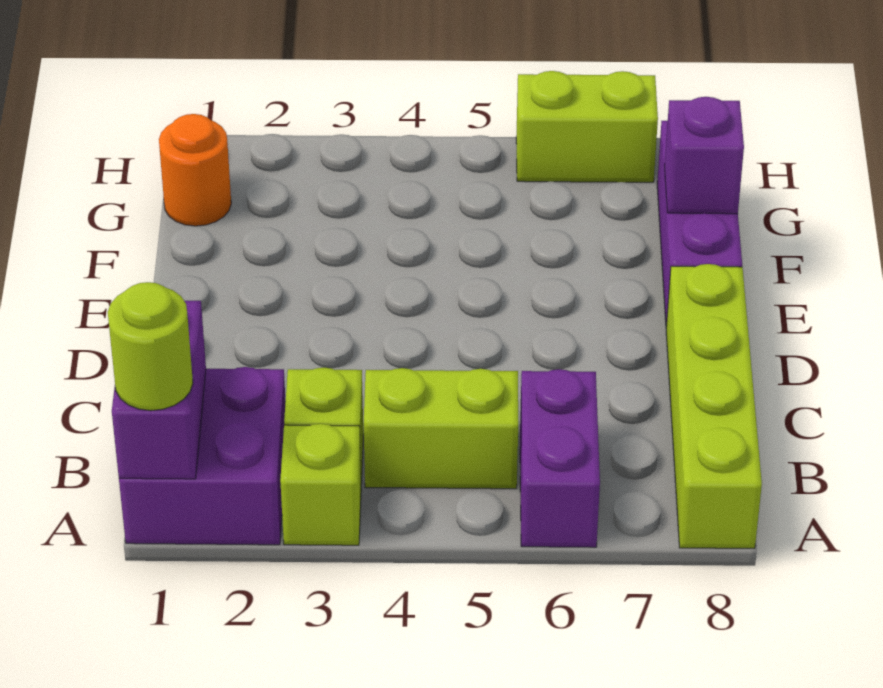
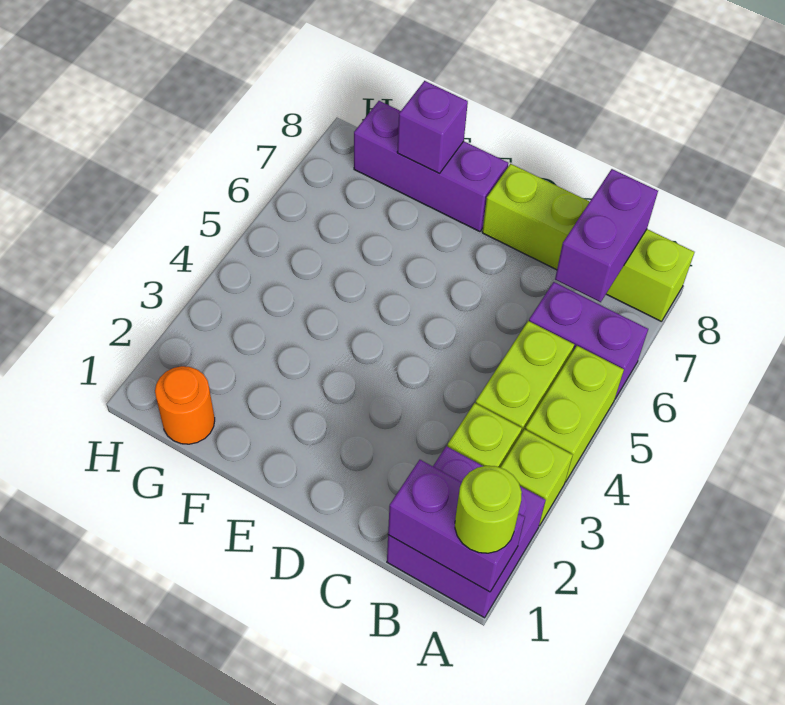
none -> purple brick B7:B8 level 2
lime brick H6:H7 level 1 -> lime brick A4:A5 level 1

